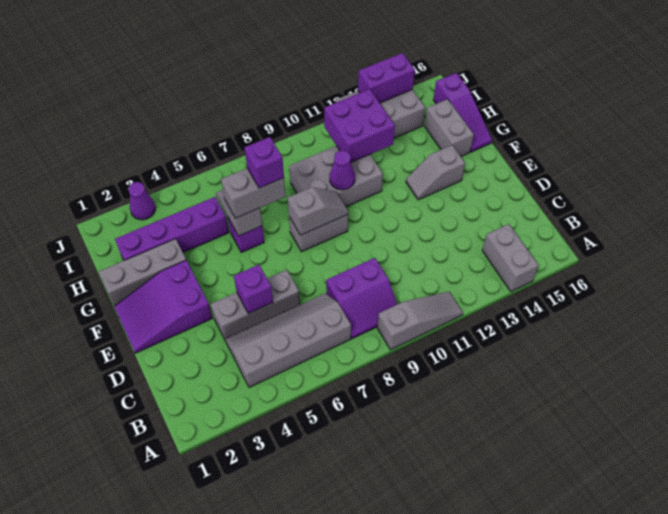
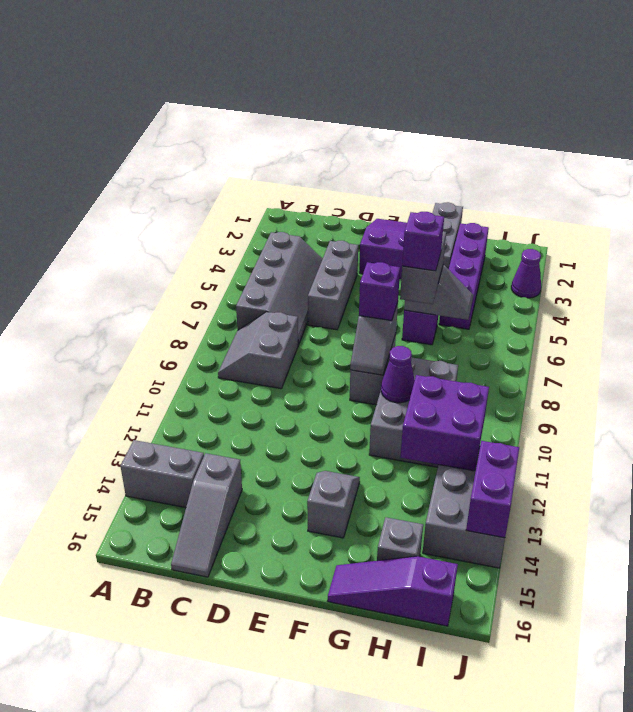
grey slope A9:A11 level 1 top 9 -> grey slope C14:C16 level 1 top 14
purple slope B8:C9 level 1 top C -> grey slope B8:C9 level 1 top C
purple brick D5 level 2 -> purple brick F8 level 3
grey brick G15:H15 level 1 -> grey brick H15 level 1

